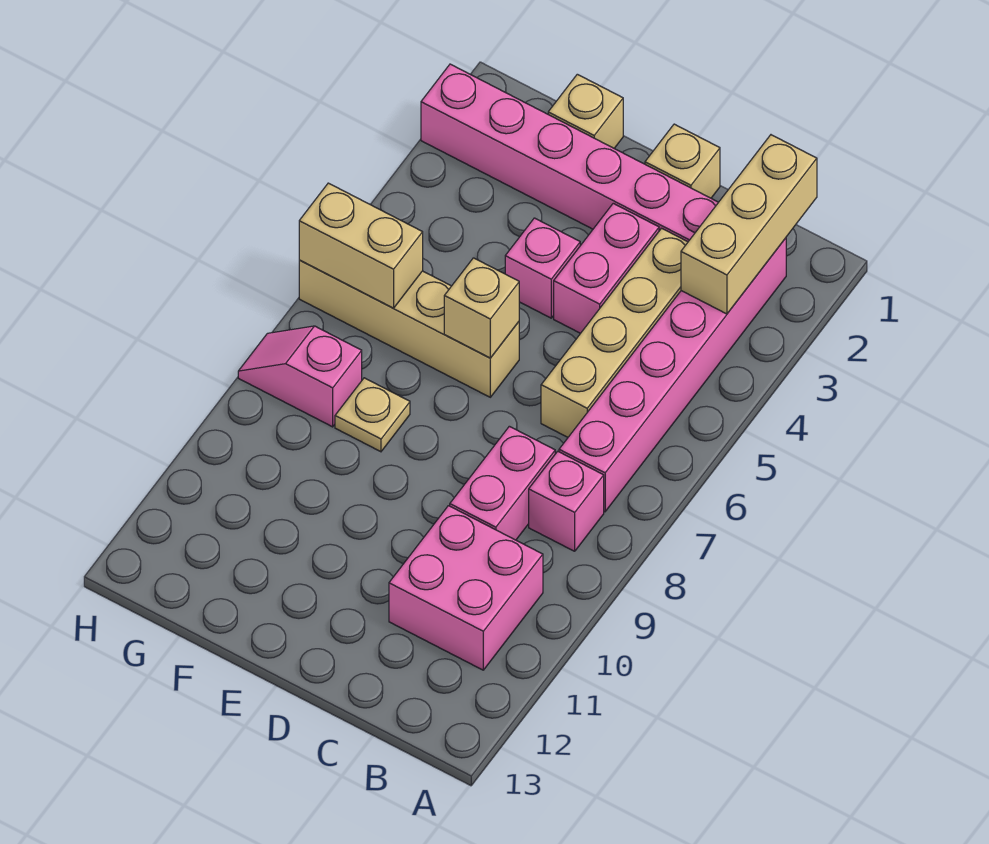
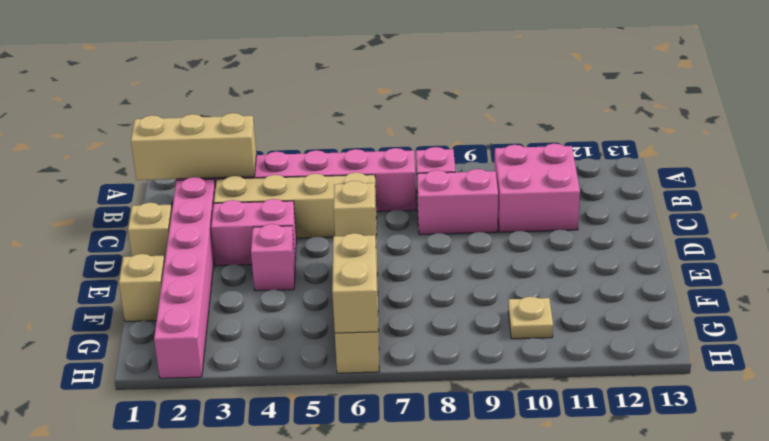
tan plate F8 level 1 -> tan plate G10 level 1
pink slope G8:H8 level 1 top G -> none

